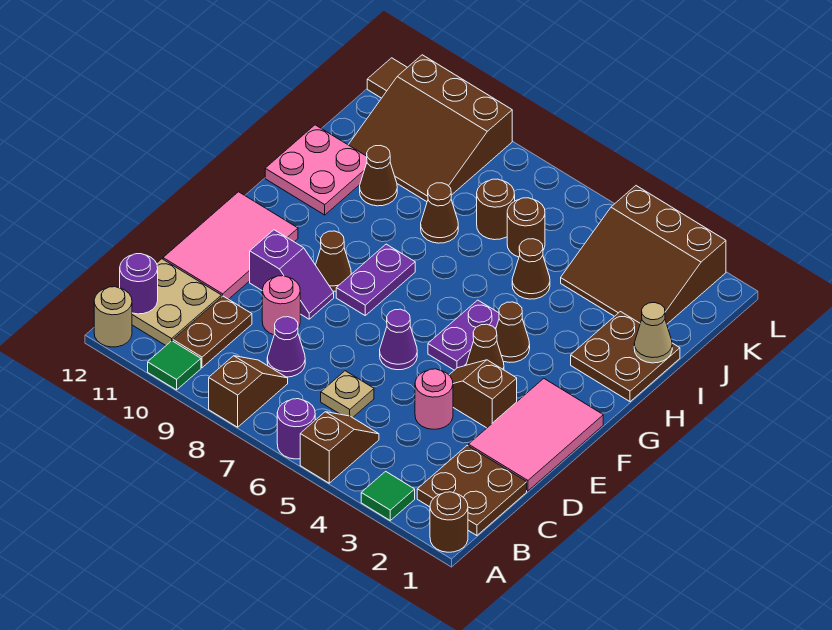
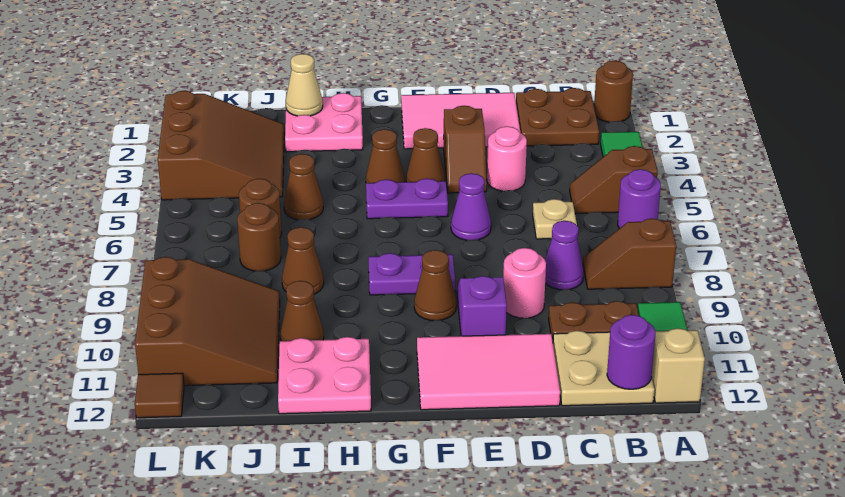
tan round brick A12 level 1 -> tan brick A12 level 1
brown plate H1:I2 level 1 -> pink plate H1:I2 level 1

